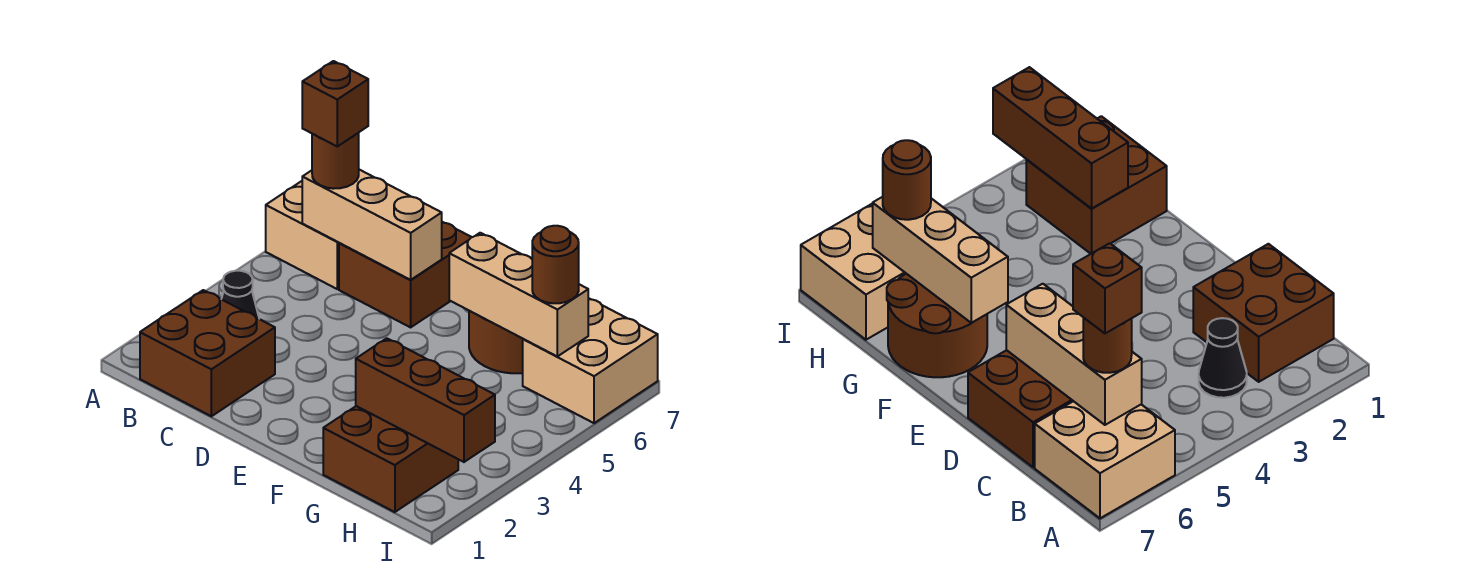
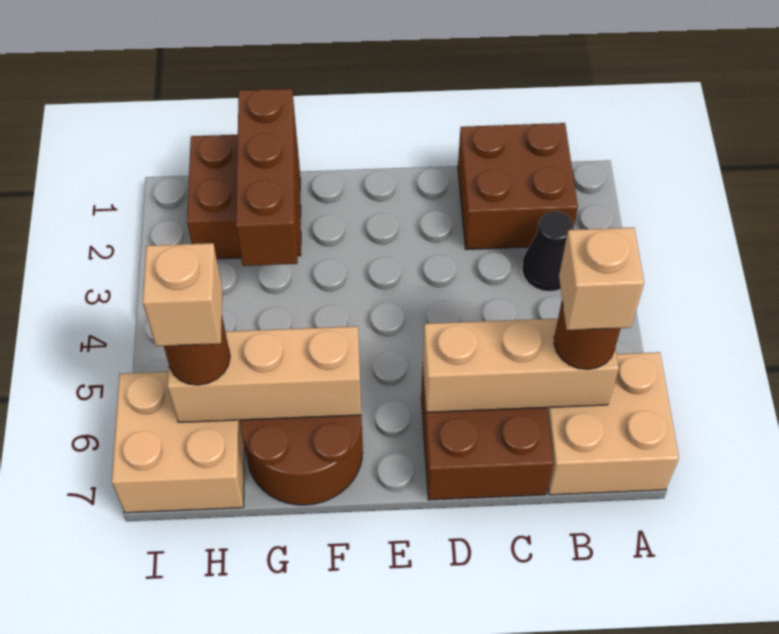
brown brick B6 level 4 -> tan brick B6 level 4
brown brick G2:I2 level 2 -> brown brick G1:G3 level 2
none -> tan brick H6 level 4

